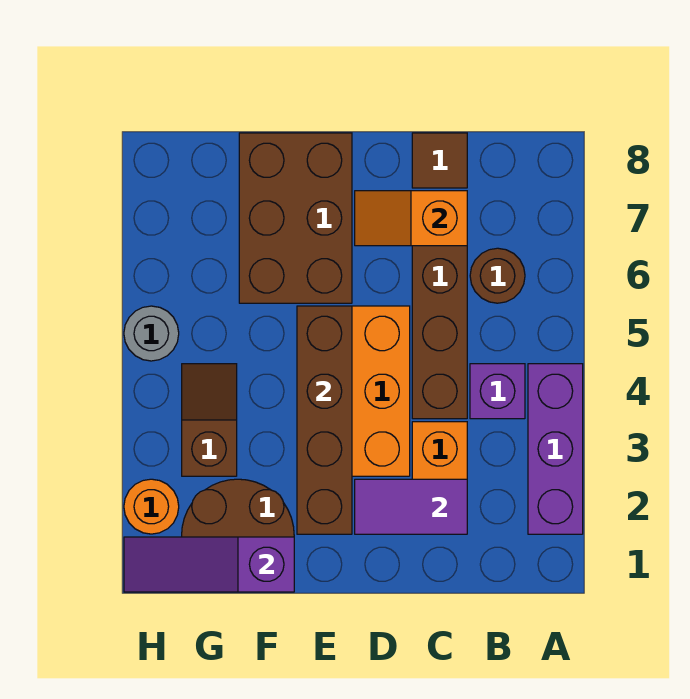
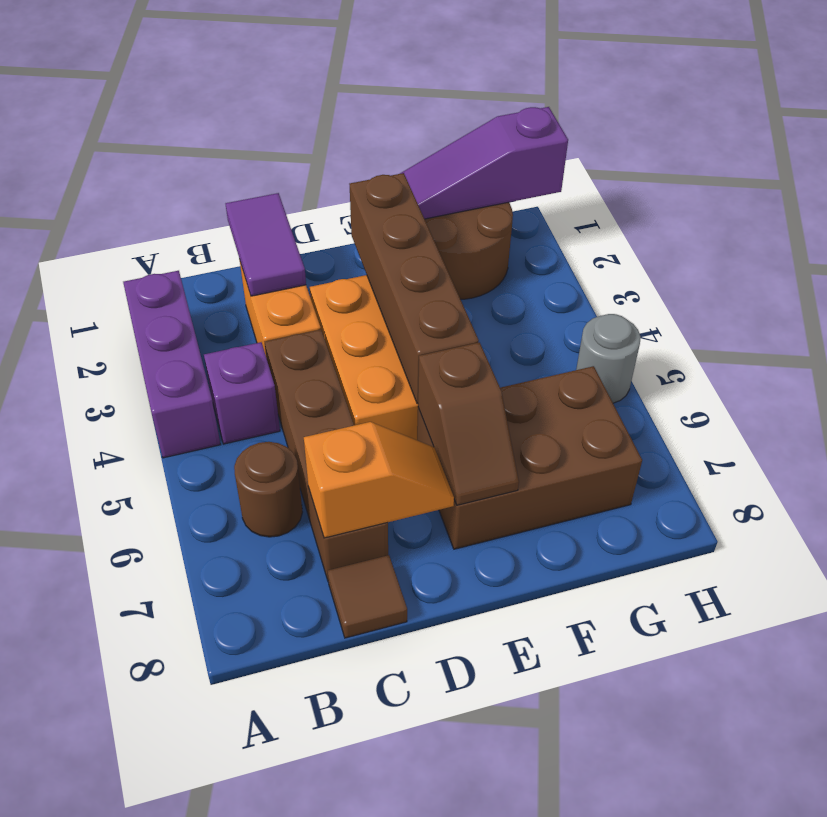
purple tile C2:D2 level 2 -> purple tile C1:C2 level 2
brown brick E6:F8 level 1 -> brown brick E6:G7 level 1
purple slope F1:H1 level 2 top F -> purple slope F1:H1 level 2 top H
brown slope G3:G4 level 1 top 3 -> brown slope E6:E7 level 2 top 6
orange round brick H2 level 1 -> none

